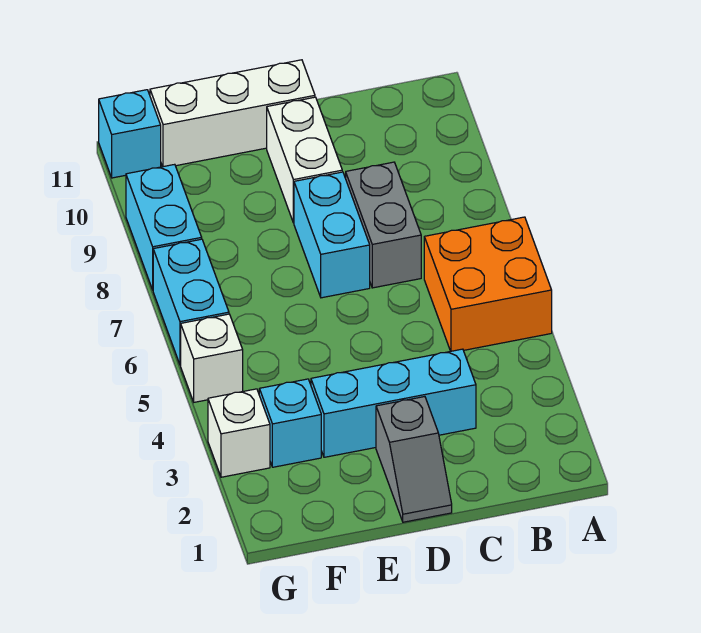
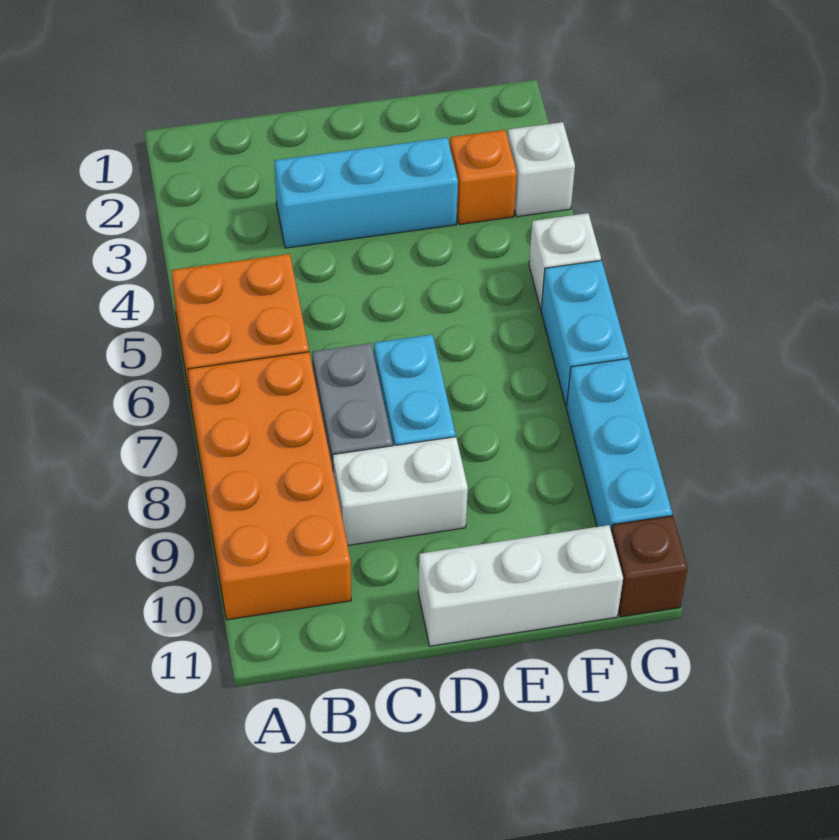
none -> orange brick A7:B10 level 1
grey slope D1:D2 level 1 top 2 -> none
white brick D9:D10 level 1 -> white brick C9:D9 level 1
cyan brick F3 level 1 -> orange brick F3 level 1
cyan brick G8:G9 level 1 -> cyan brick G8:G10 level 1
cyan brick G11 level 1 -> brown brick G11 level 1

